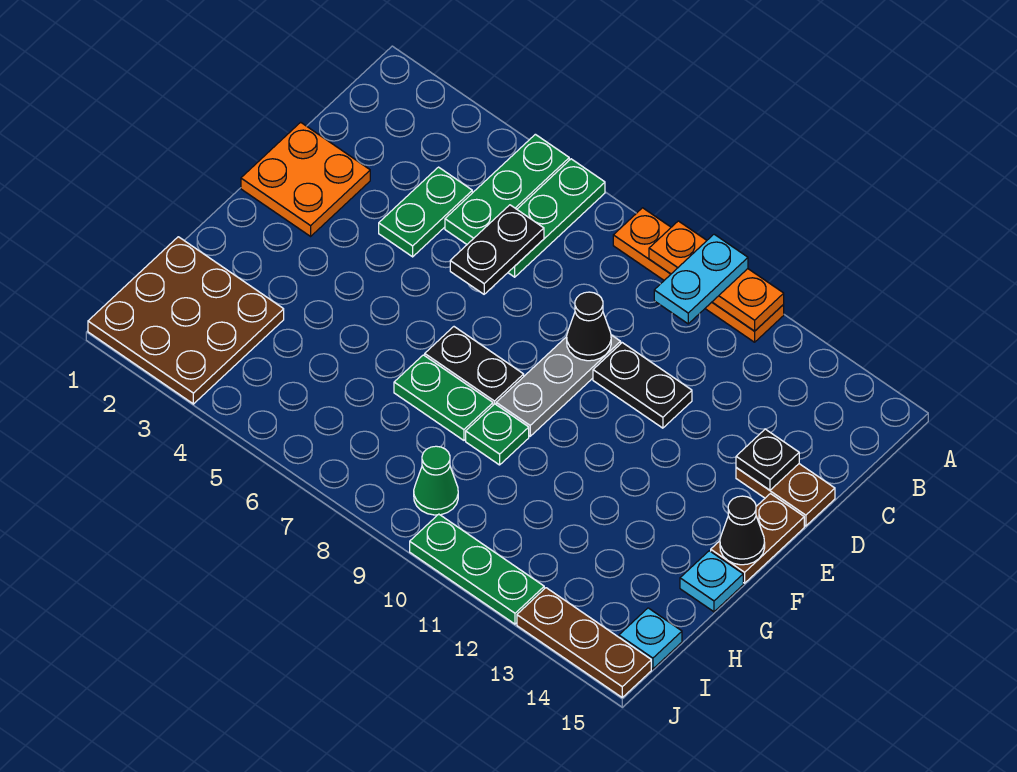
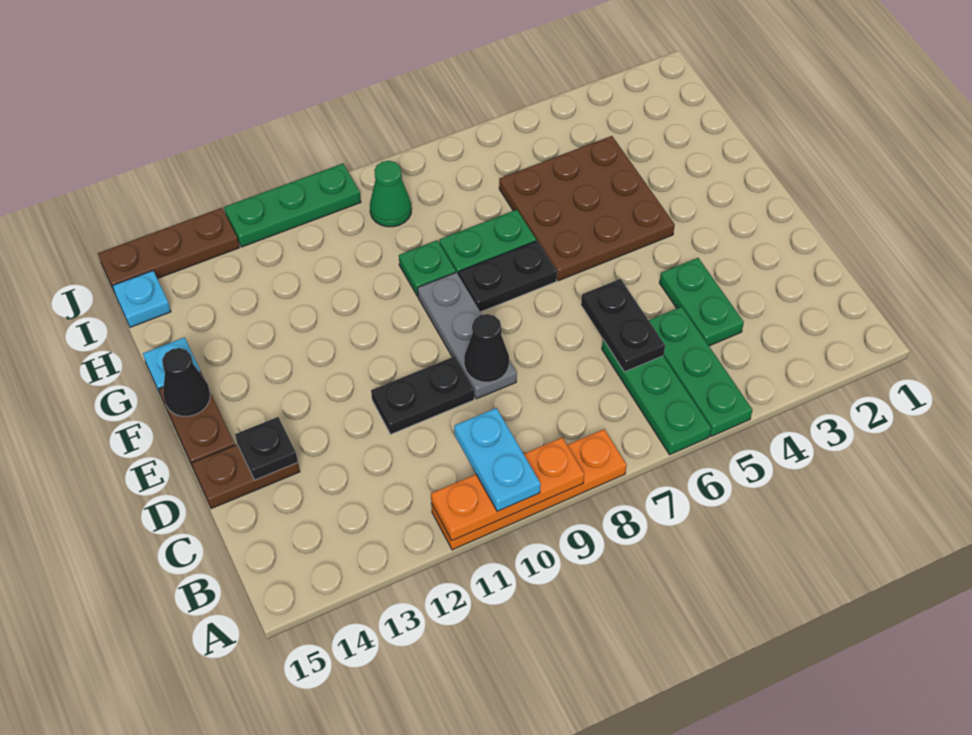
orange plate D1:E2 level 1 -> none
brown plate H1:J3 level 1 -> brown plate F4:H6 level 1

